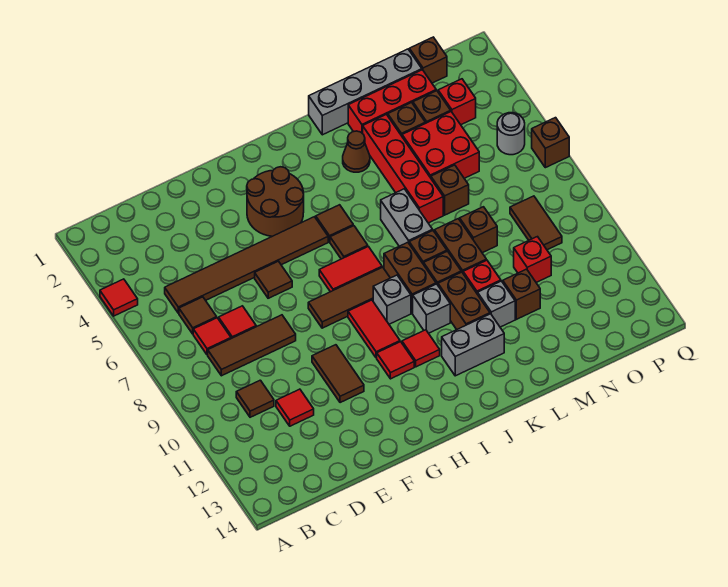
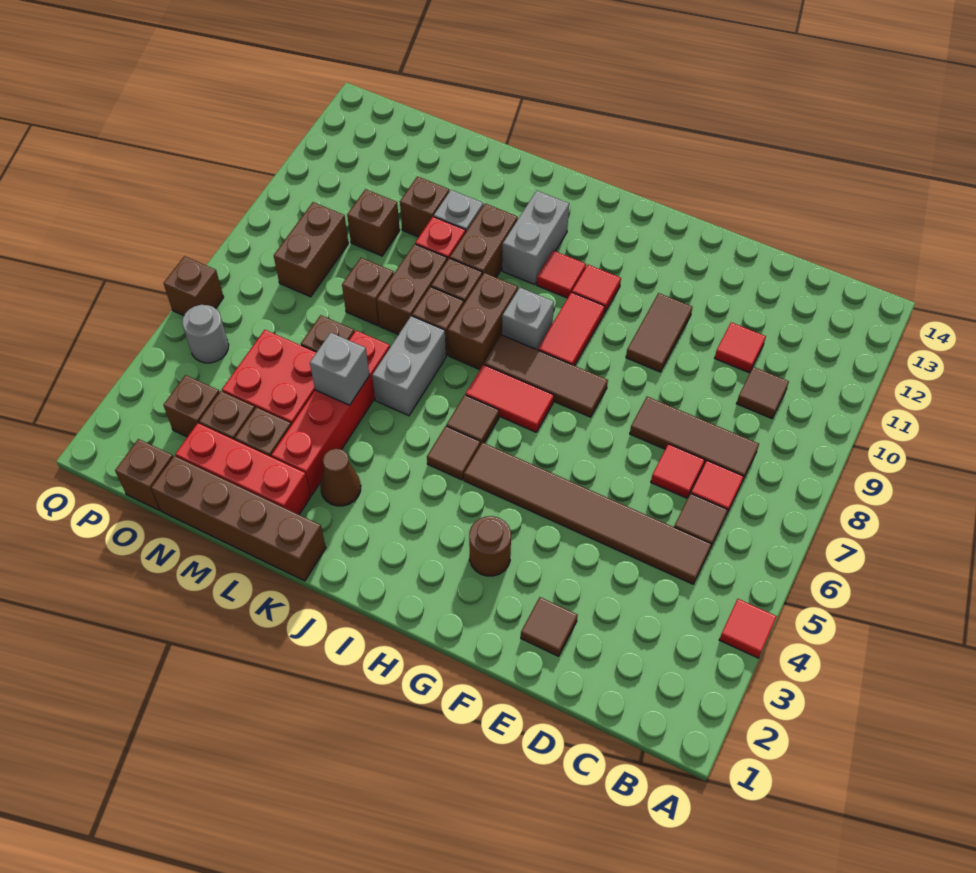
brown tile F6 level 1 -> brown tile E2 level 1
brown round brick G3:H4 level 1 -> brown round brick G3 level 1
grey brick J10 level 1 -> grey brick L5 level 2
grey brick J12:K12 level 1 -> grey brick J11:J12 level 1
grey brick K1:N1 level 1 -> brown brick K1:N1 level 1
red brick N10 level 1 -> brown brick N10 level 1
red brick O3 level 1 -> brown brick O3 level 1
brown tile O8:O9 level 1 -> brown brick O8:O9 level 1

